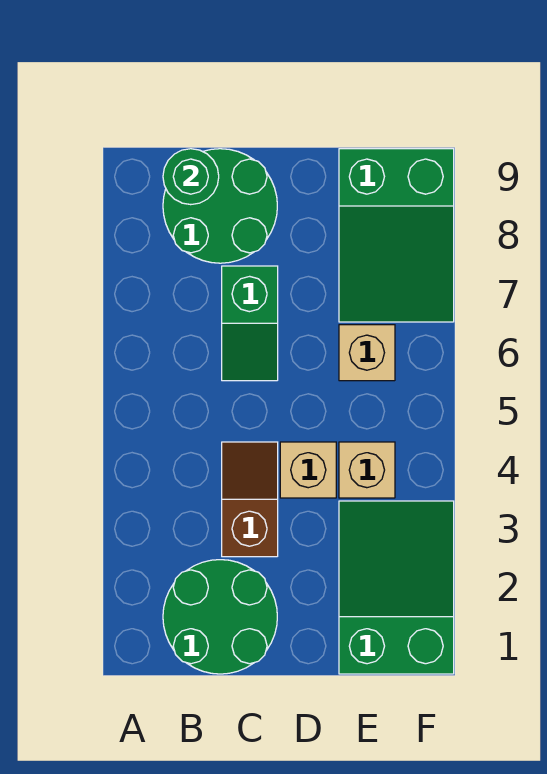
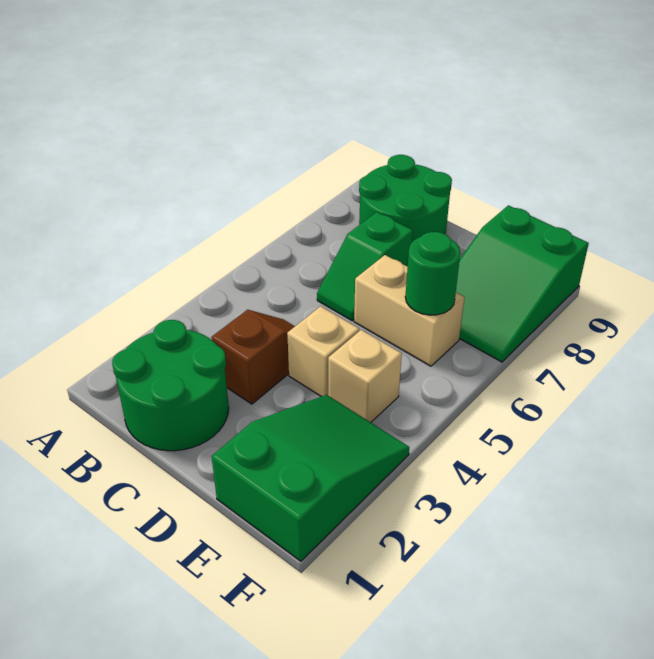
green round brick B9 level 2 -> green round brick E6 level 2
tan brick E6 level 1 -> tan brick D6:E6 level 1

